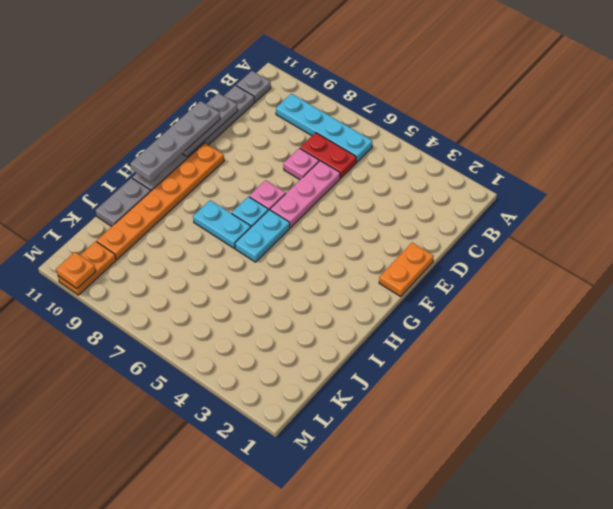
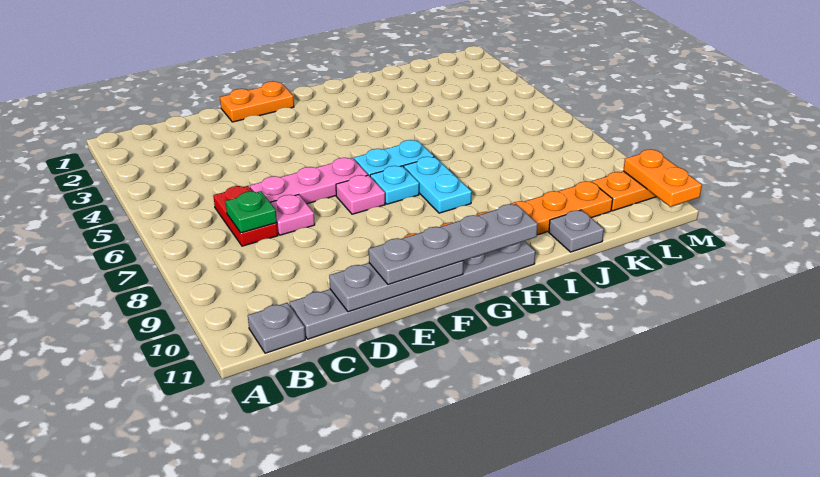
cyan plate B6:B9 level 1 -> none
none -> green plate C7 level 2
grey plate I11:J11 level 1 -> grey plate J11 level 1
orange plate M10 level 2 -> orange plate M10:M11 level 2

